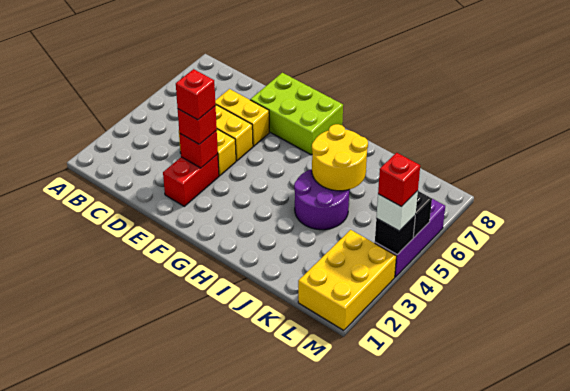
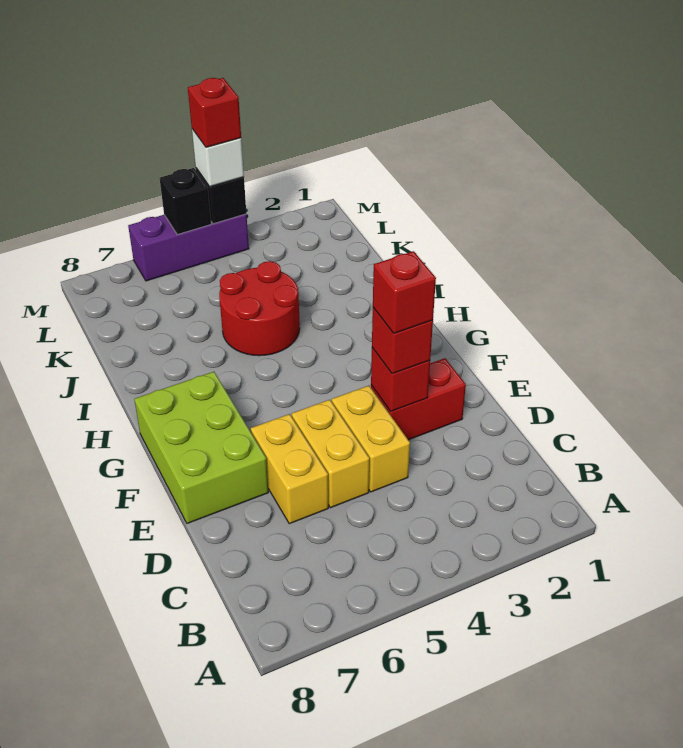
purple round brick I4:J5 level 1 -> red round brick I4:J5 level 1
yellow round brick I5:J6 level 2 -> none
yellow brick L1:M3 level 1 -> none

